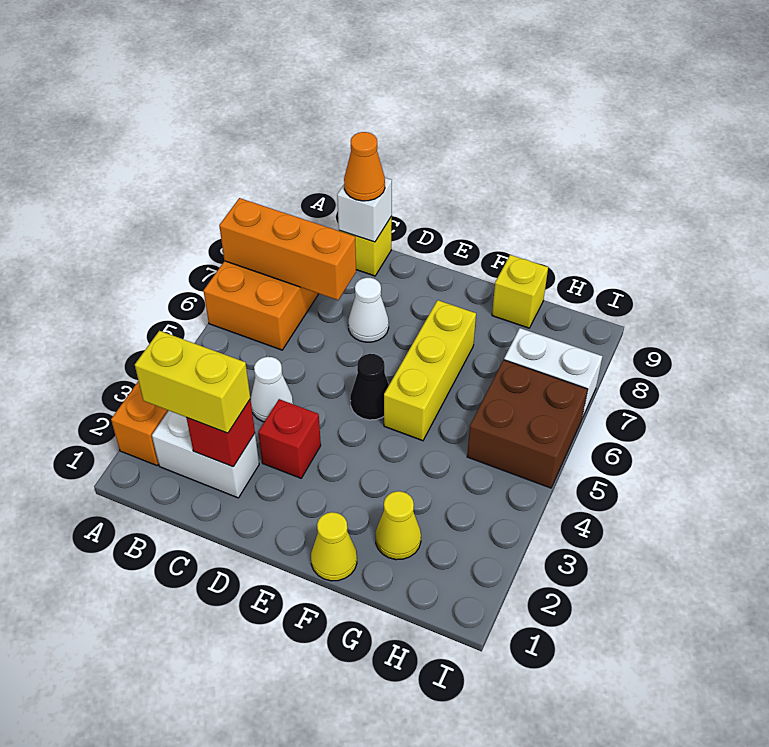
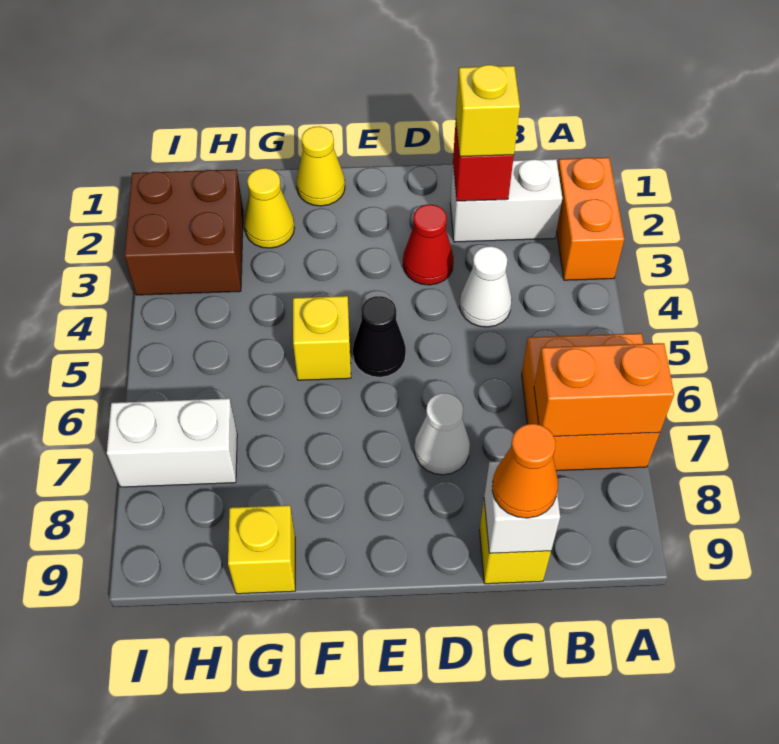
orange brick A7:C7 level 2 -> orange brick A7:B7 level 2
yellow brick B2:C2 level 3 -> yellow brick C2 level 3
red brick D3 level 1 -> red cone D3 level 1
yellow brick F5:F7 level 1 -> yellow brick F5 level 1
brown brick H5:I6 level 1 -> brown brick H2:I3 level 1

